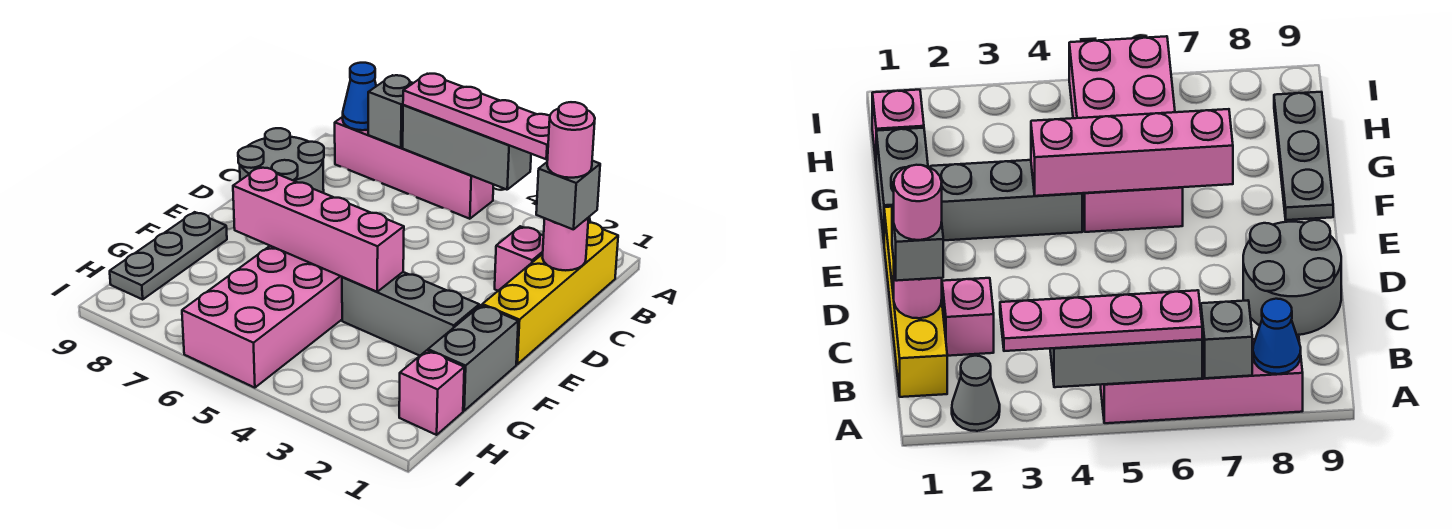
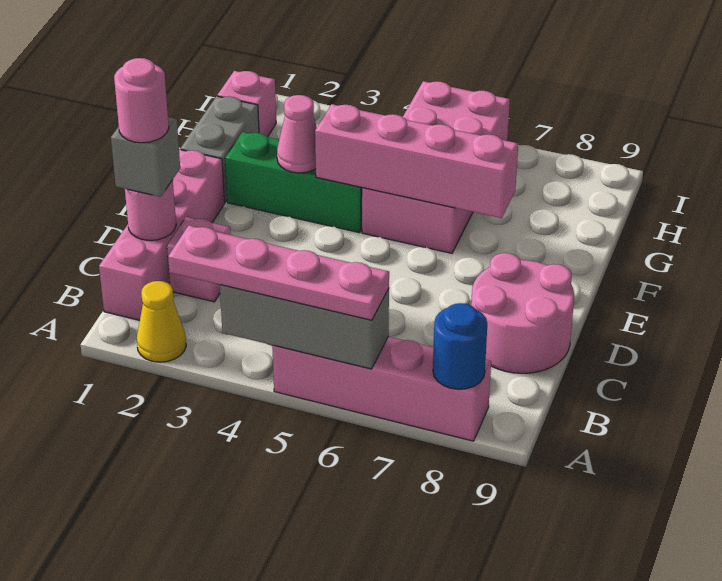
grey cone A2 level 1 -> yellow cone A2 level 1
grey brick A7 level 2 -> none
blue cone A8 level 2 -> blue round brick A8 level 2
yellow brick B1:E1 level 1 -> pink brick B1:E1 level 1
grey round brick C8:D9 level 1 -> pink round brick C8:D9 level 1
grey brick F2:F4 level 1 -> green brick F2:F4 level 1
none -> pink cone F3 level 2
grey plate F9:H9 level 1 -> none

